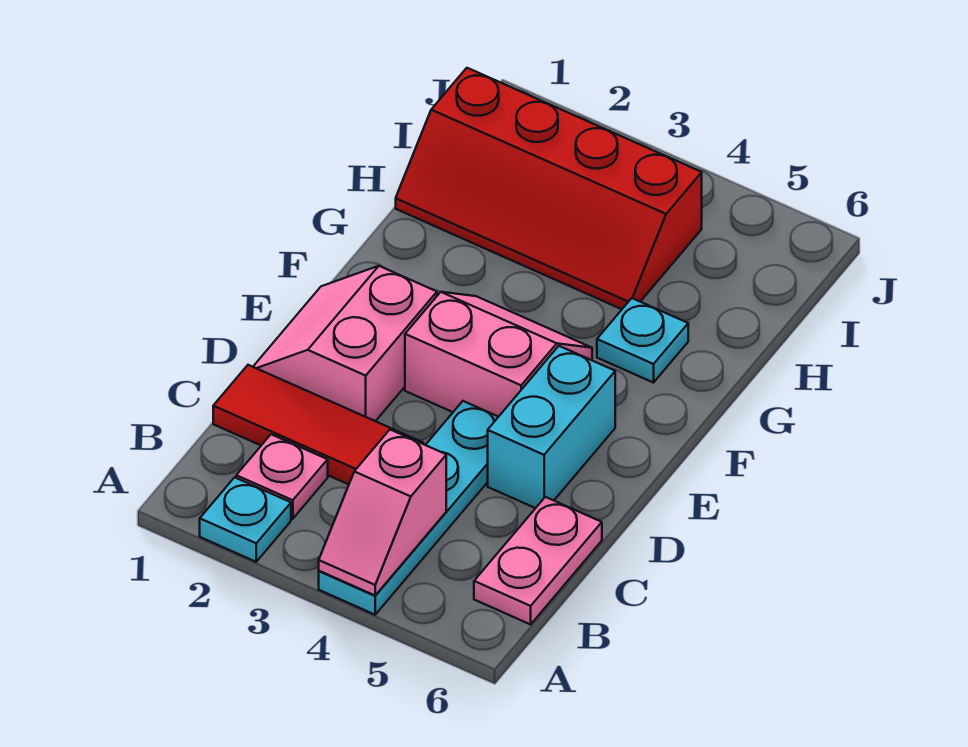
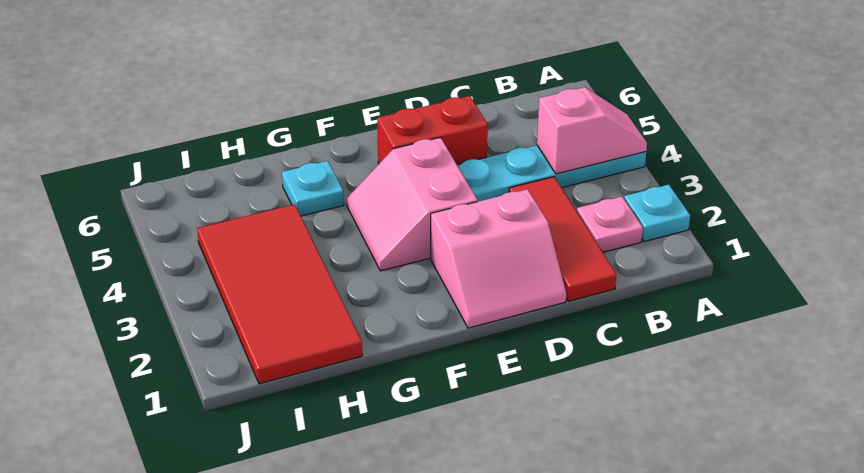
pink plate B6:C6 level 1 -> none
cyan brick D5:E5 level 1 -> red brick D5:E5 level 1
red slope H1:I4 level 1 top I -> red tile H1:I4 level 1

